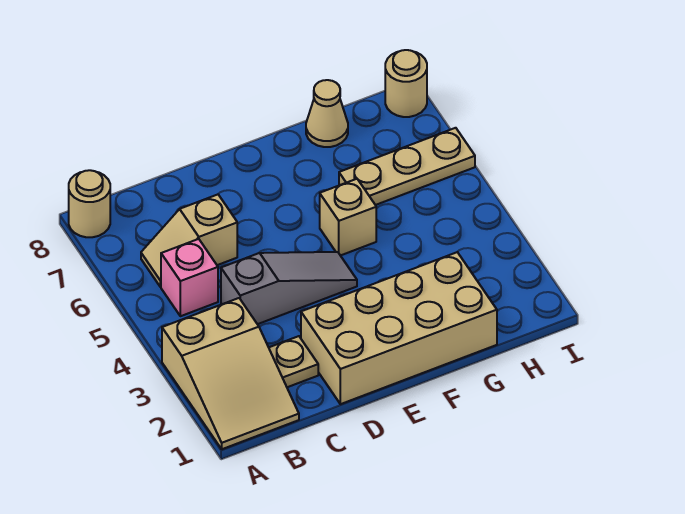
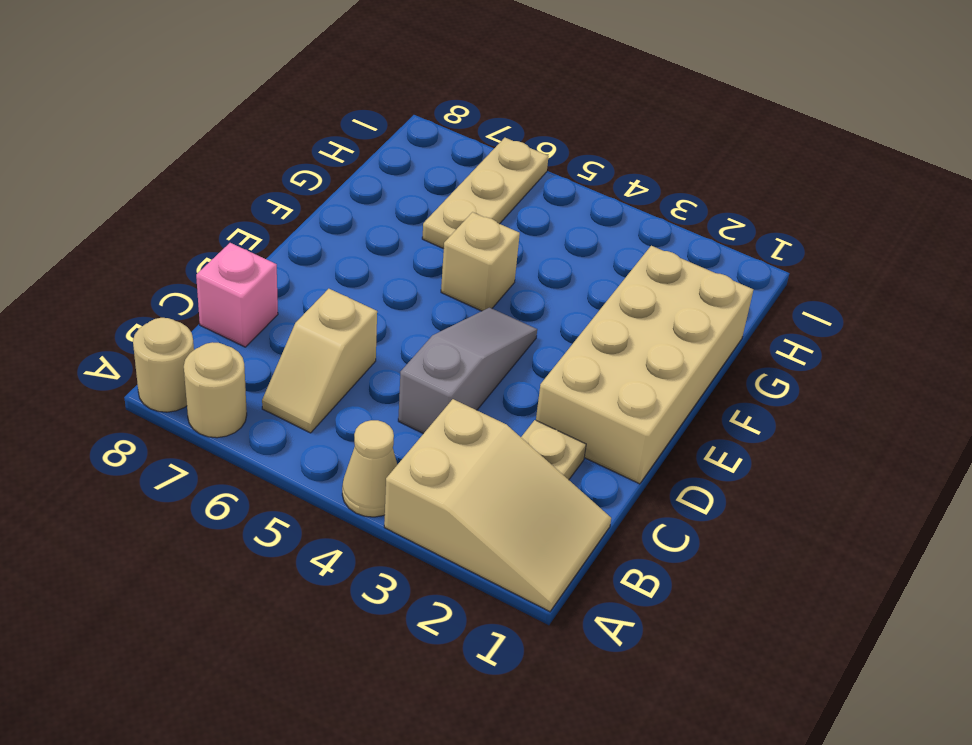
pink brick B5 level 1 -> pink brick C8 level 1
tan cone G8 level 1 -> tan cone A4 level 1
tan round brick I8 level 1 -> tan round brick A7 level 1

